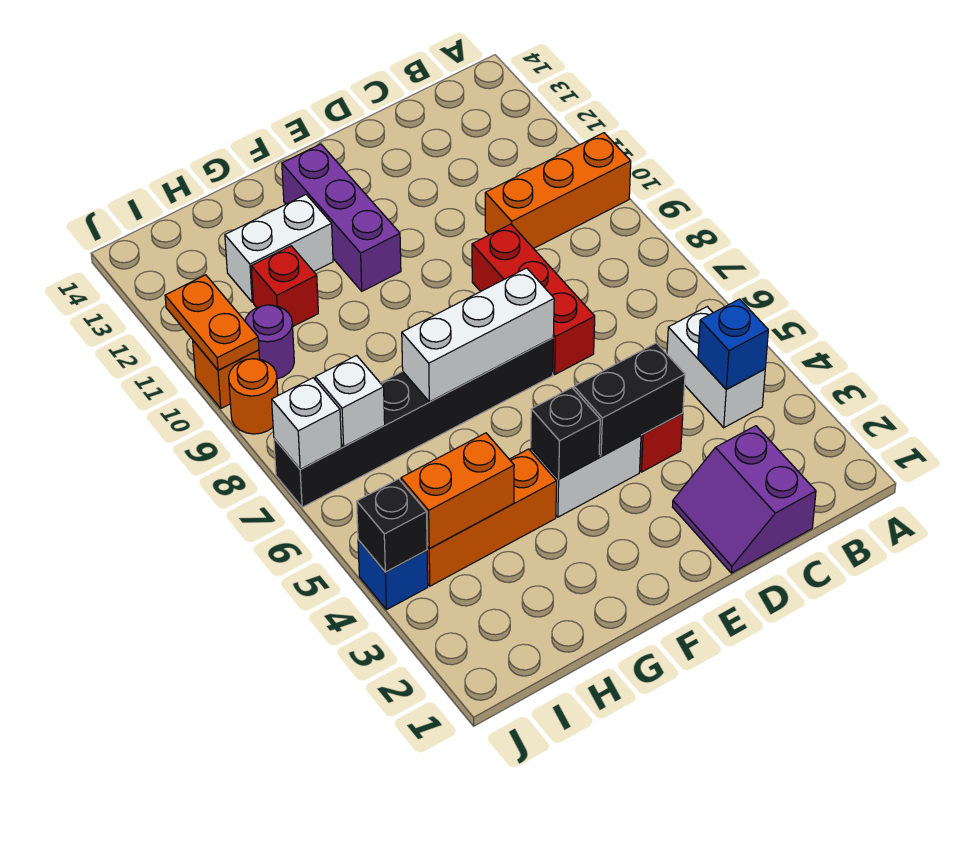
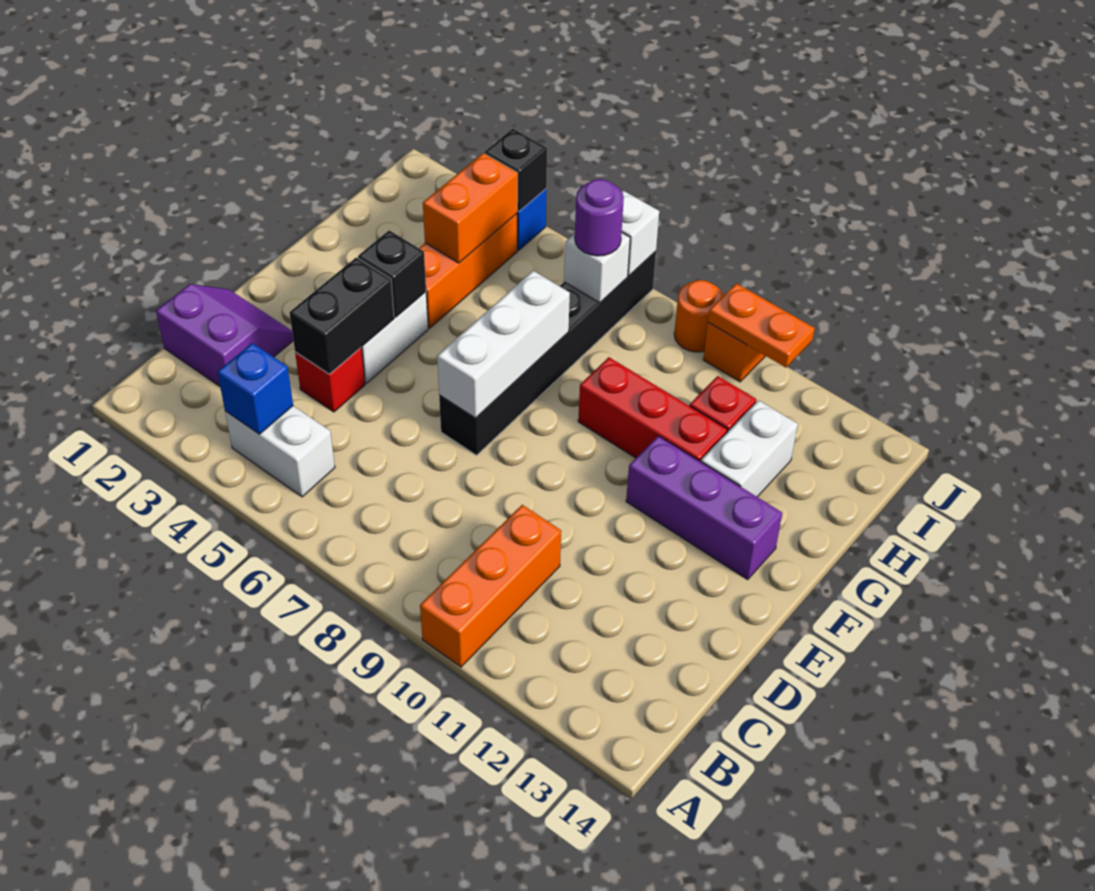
red brick D7:D9 level 1 -> red brick G9:G11 level 1
purple round brick I10 level 1 -> purple round brick I7 level 3

